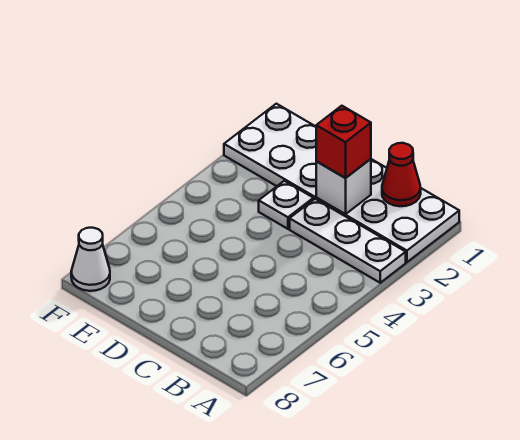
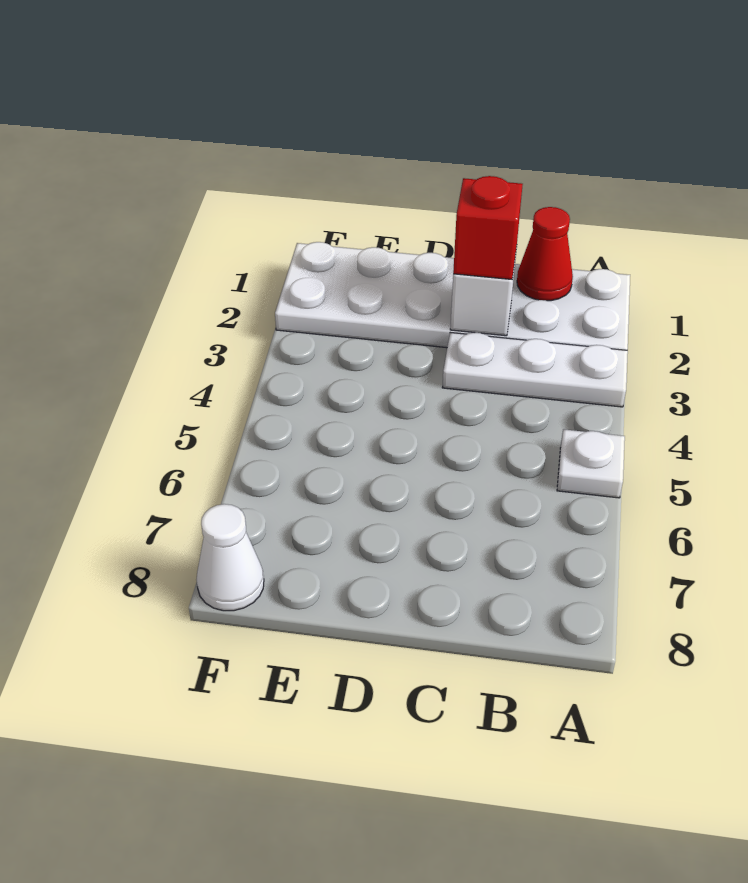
white plate D3 level 1 -> white plate A5 level 1

